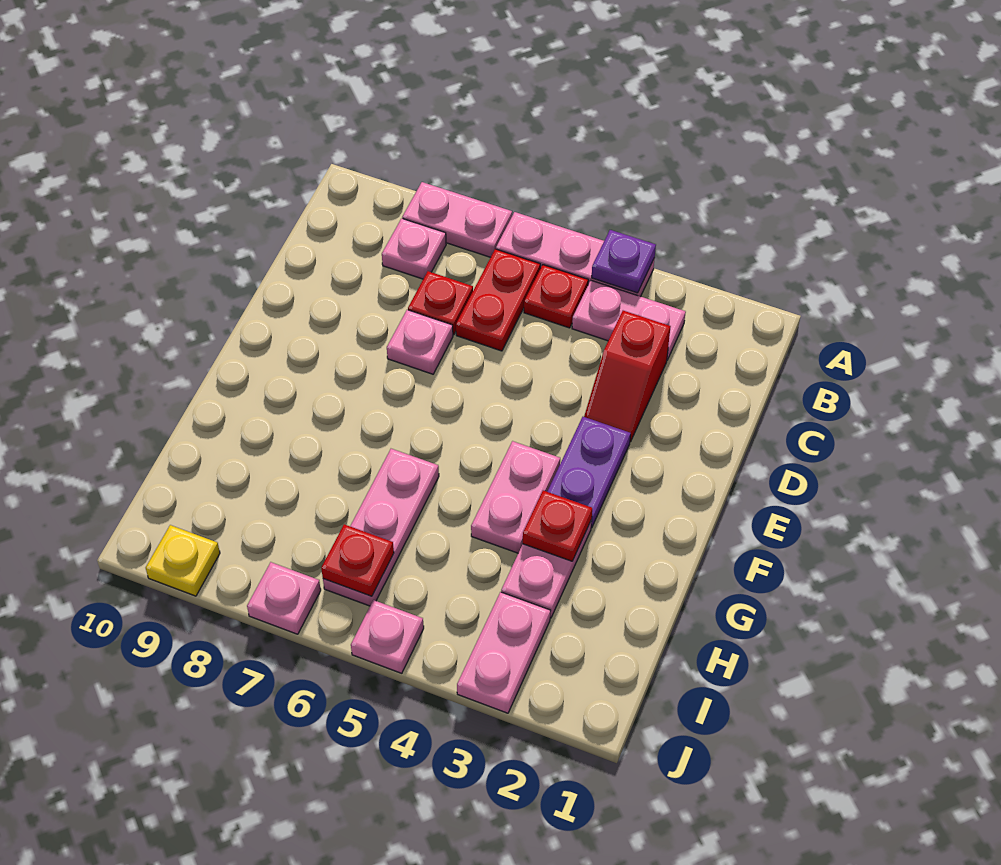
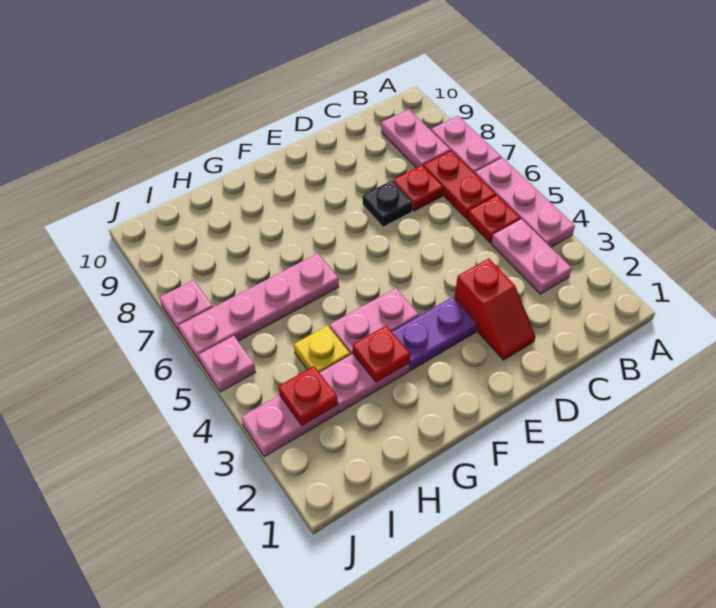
purple plate A4 level 2 -> none
red plate B6:C6 level 1 -> red plate B6:B7 level 1
pink plate B8 level 1 -> pink plate B8:B9 level 1
red slope C3:D3 level 1 top C -> red slope D2:D3 level 1 top 3
pink plate D7 level 1 -> black plate D7 level 1
pink plate G6:I6 level 1 -> pink plate G6:J6 level 1
red plate I6 level 2 -> red plate I3 level 2
yellow plate J9 level 1 -> yellow plate H4 level 1

